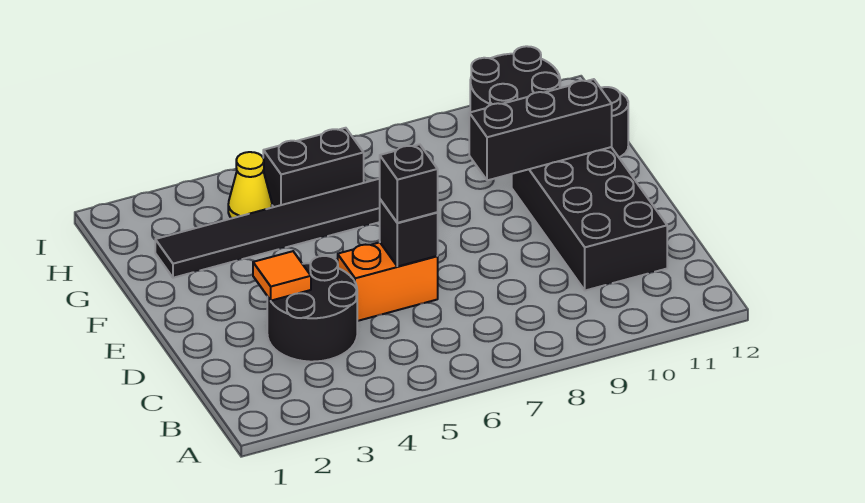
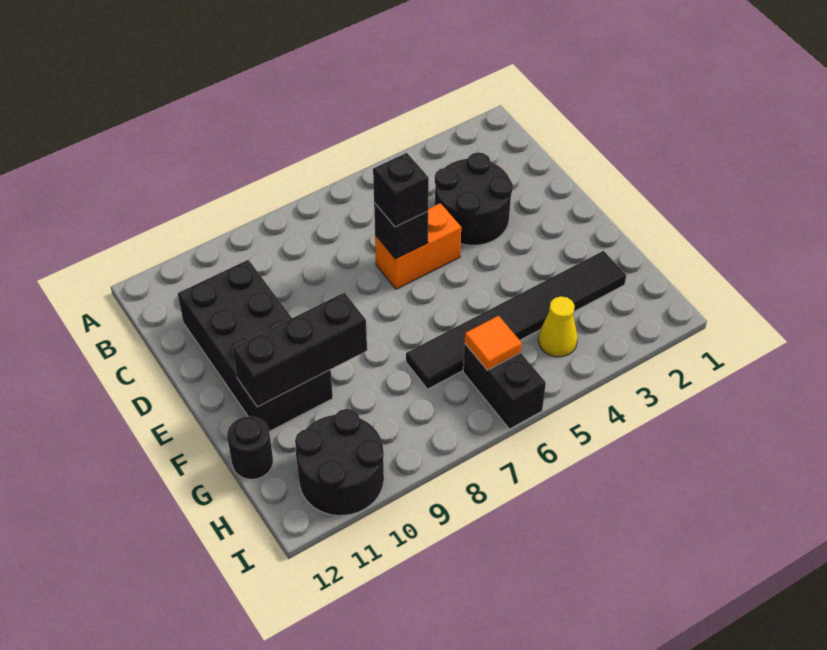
orange tile D3 level 2 -> orange tile H6 level 2
black brick H5:H6 level 1 -> black brick H6:I6 level 1

